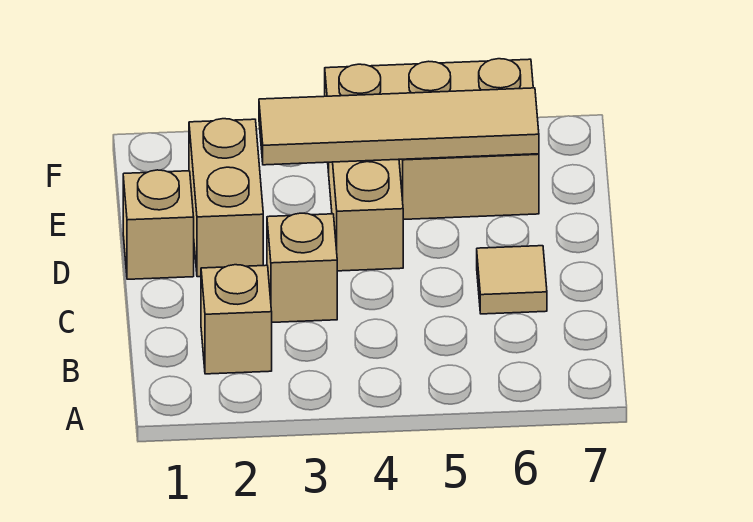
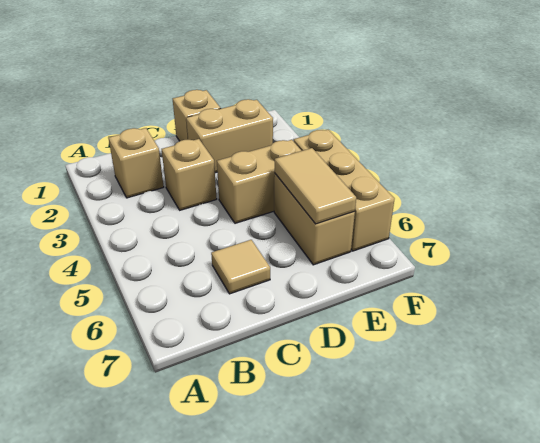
tan tile E3:E6 level 2 -> tan tile E5:E6 level 2

